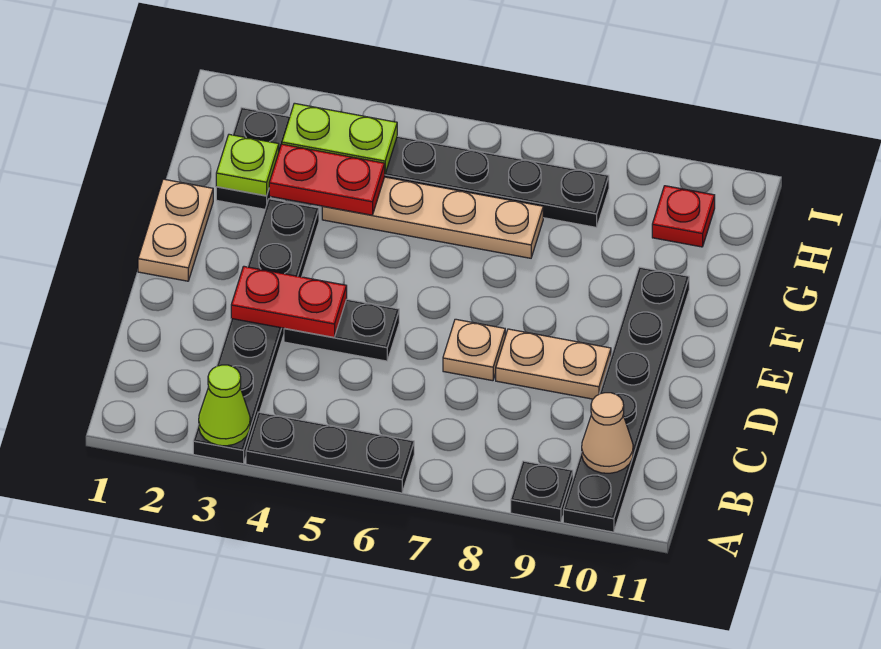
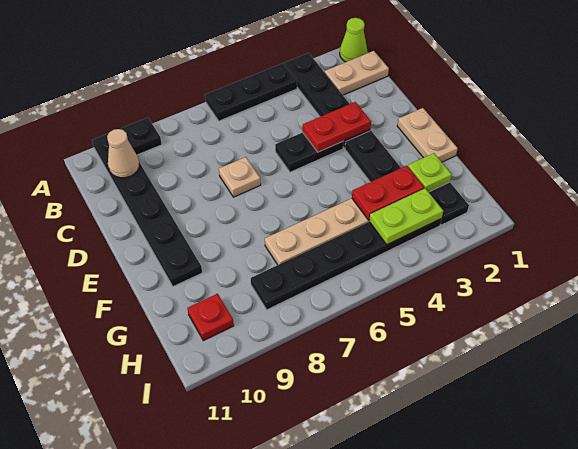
lime cone A3 level 2 -> lime cone A1 level 1
tan plate D8:D9 level 1 -> tan plate B1:B2 level 1

